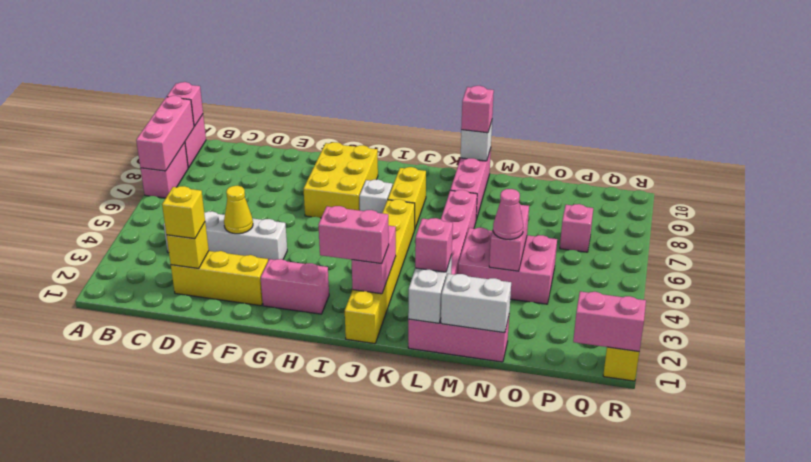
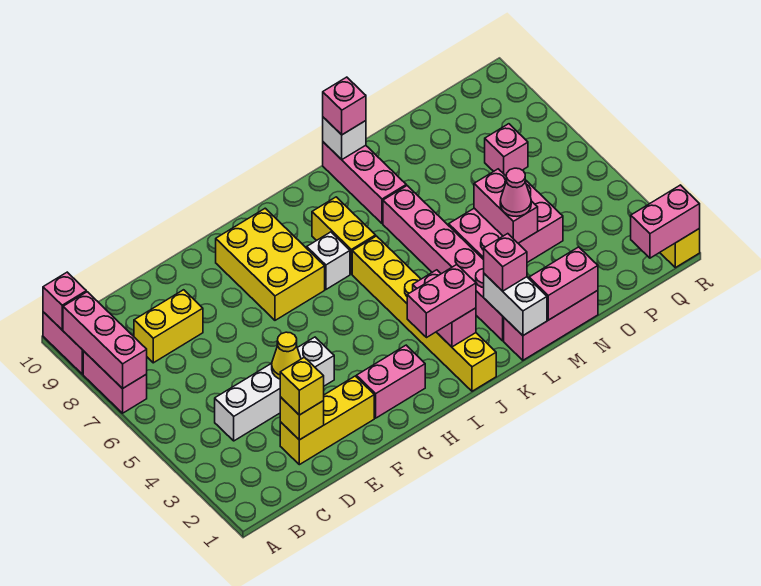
none -> yellow brick C8:D8 level 1
white brick M1:N1 level 2 -> pink brick M1:N1 level 2

